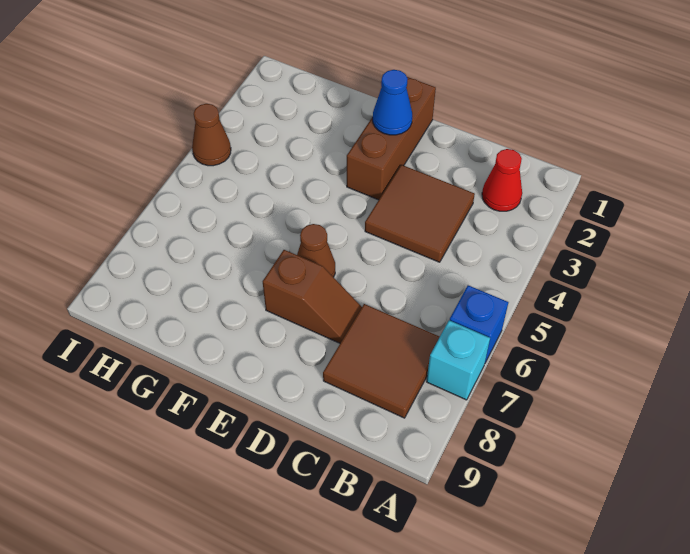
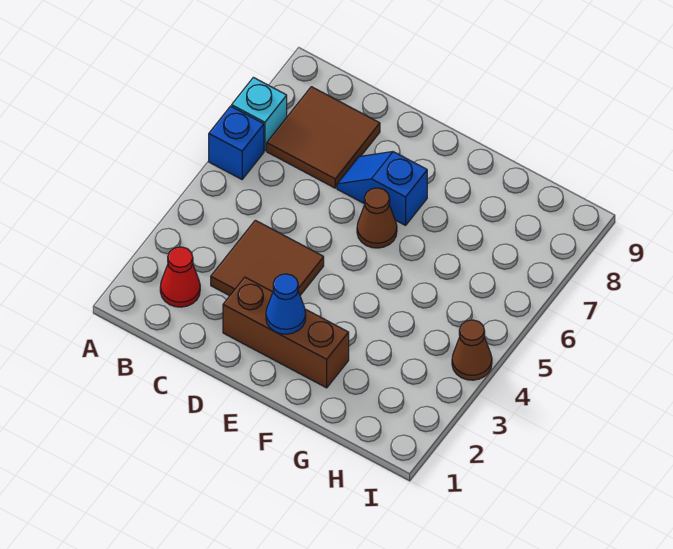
brown slope D7:E7 level 1 top E -> blue slope D7:E7 level 1 top E
brown brick E1:E3 level 1 -> brown brick D2:F2 level 1

